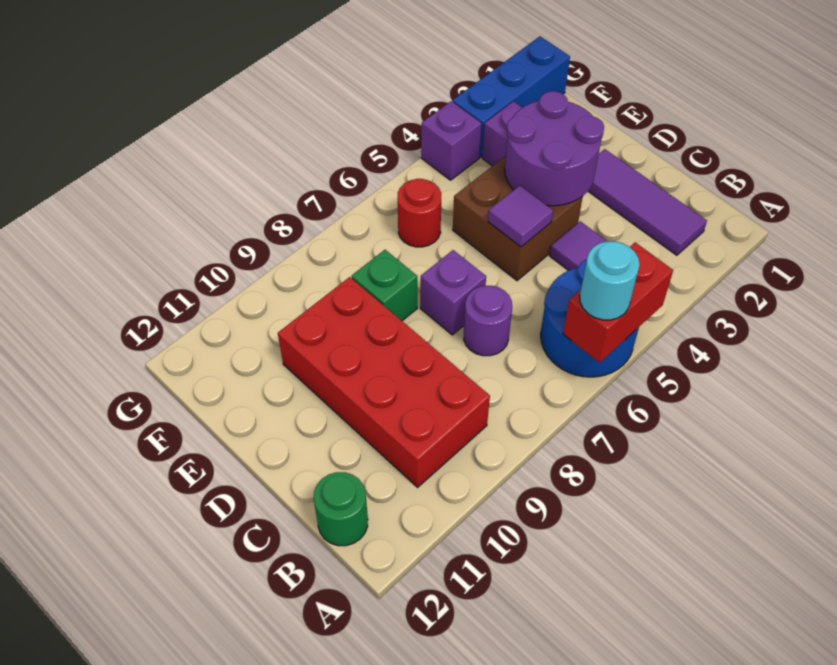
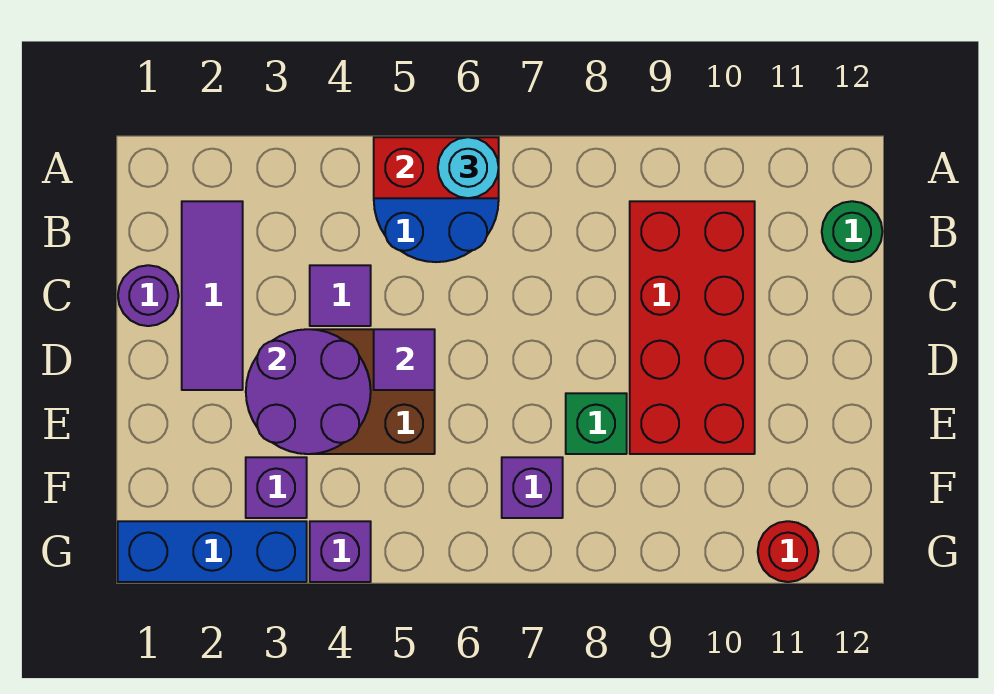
purple round brick C7 level 1 -> purple round brick C1 level 1
purple brick D7 level 1 -> purple brick F7 level 1
red round brick F6 level 1 -> red round brick G11 level 1

